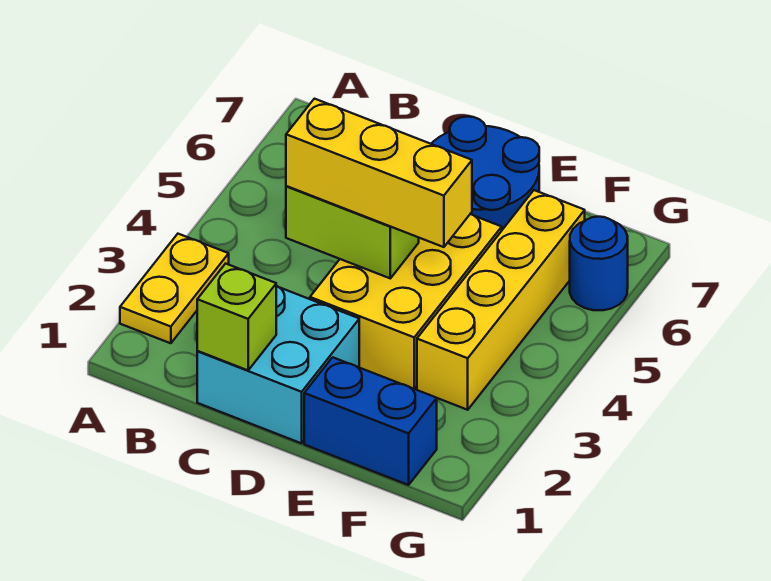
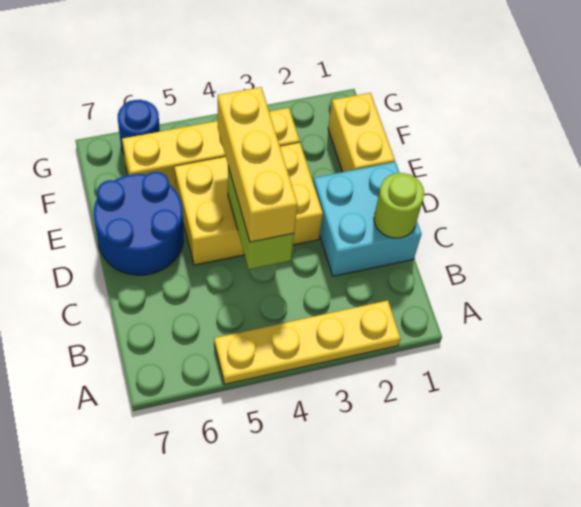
yellow plate A2:A3 level 1 -> yellow plate A2:A5 level 1
lime brick C1 level 2 -> lime round brick C1 level 2
blue brick E1:F1 level 1 -> yellow brick E1:F1 level 1

